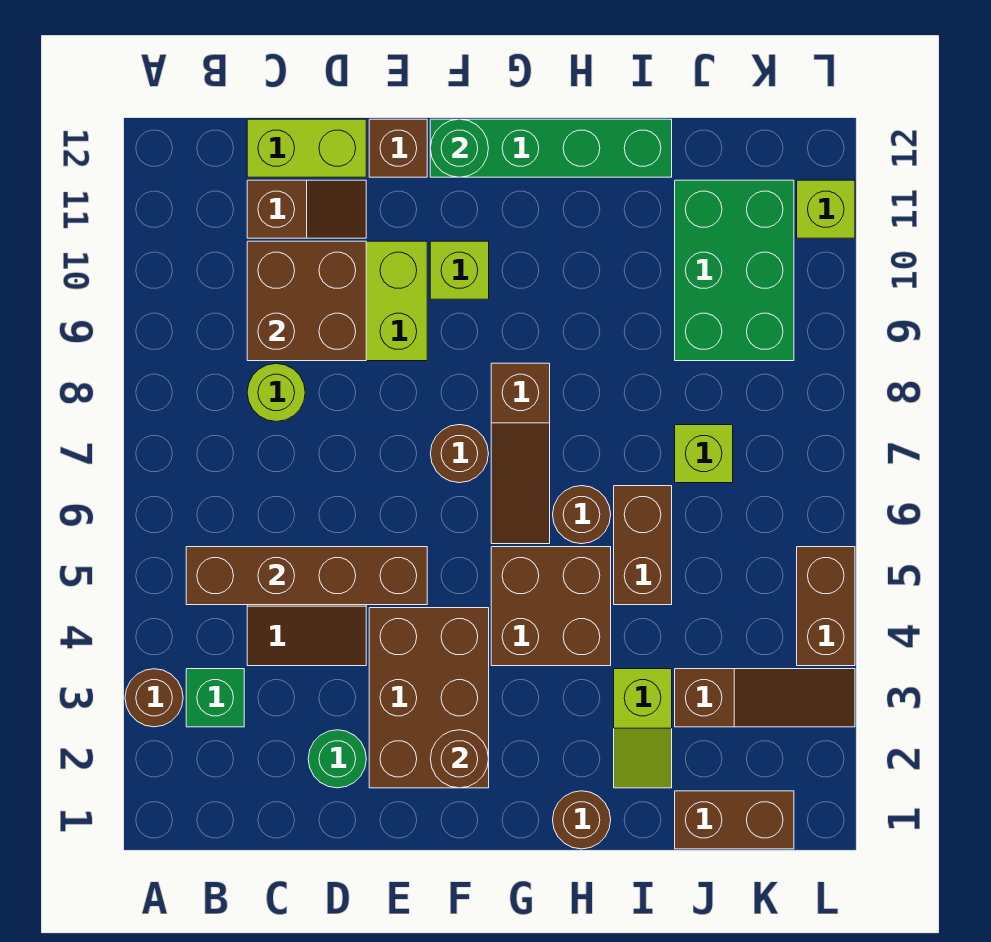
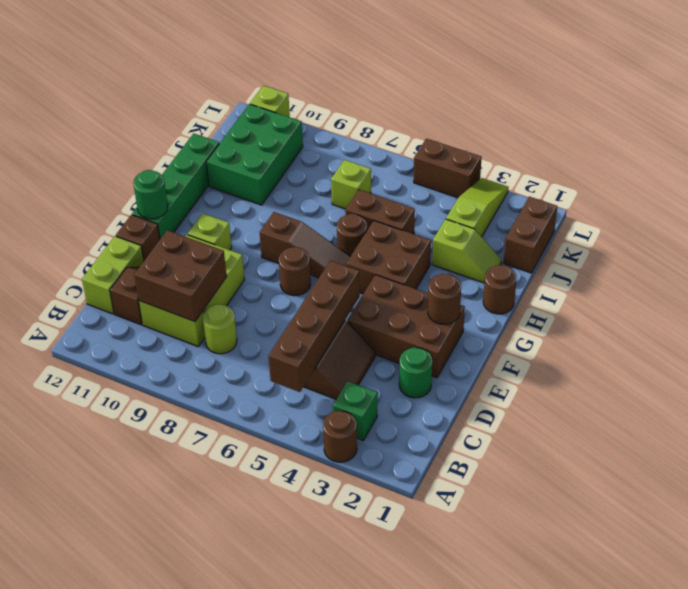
brown slope J3:L3 level 1 top J -> lime slope J3:L3 level 1 top J
green brick J9:K11 level 1 -> green brick I10:K11 level 1

